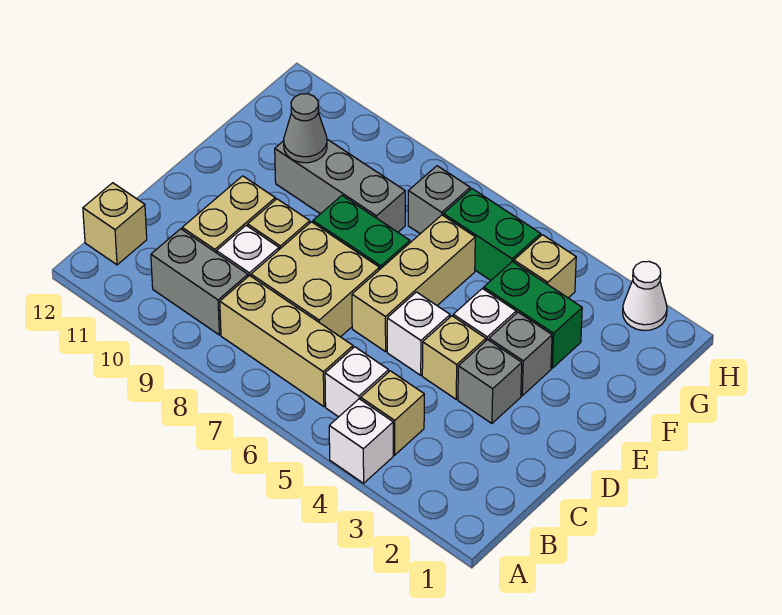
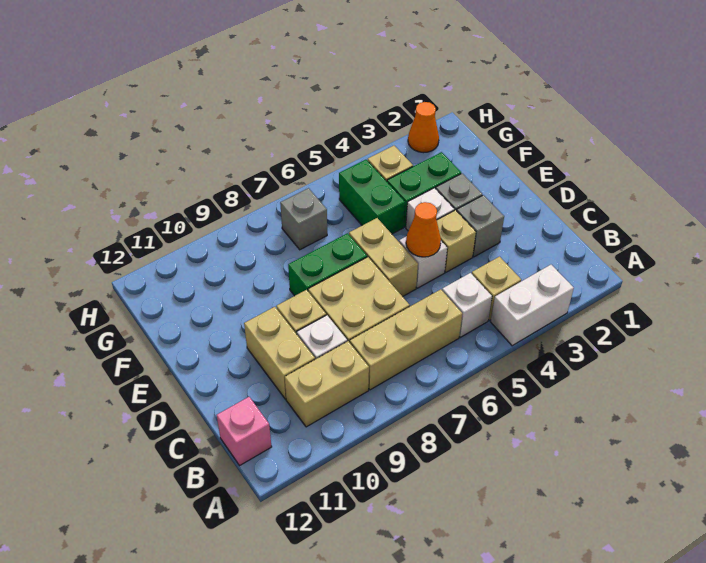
white brick A4 level 1 -> white brick A3:A4 level 1
grey brick B9:B10 level 1 -> tan brick B9:B10 level 1
tan brick B12 level 1 -> pink brick B12 level 1
none -> orange cone D5 level 2
tan brick D6:F6 level 1 -> tan brick D6:E6 level 1
grey brick F8:F10 level 1 -> none
grey cone F10 level 2 -> none
green brick G5:G6 level 1 -> green brick F5:G5 level 1
white cone H2 level 1 -> orange cone H2 level 1

